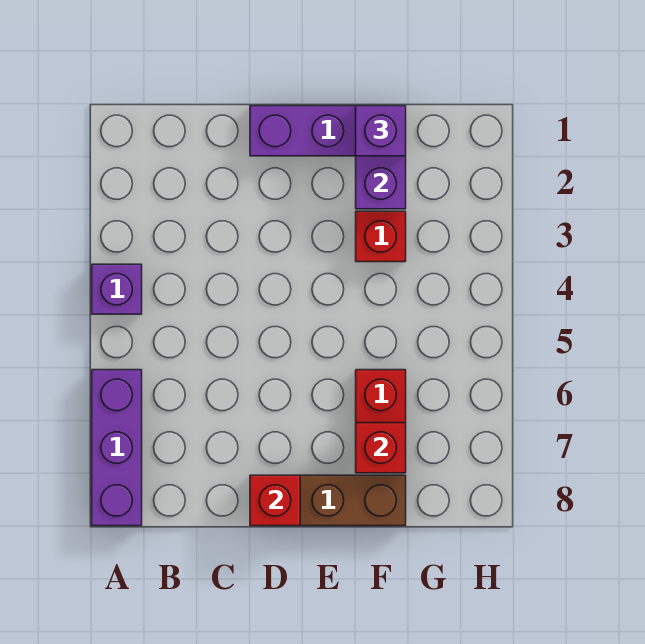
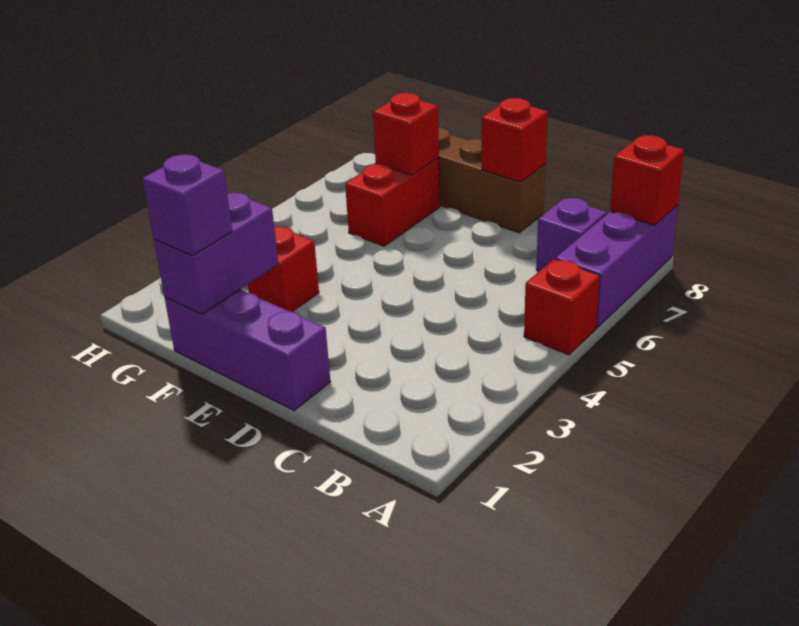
purple brick A4 level 1 -> purple brick B7 level 1
none -> red brick A5 level 1
none -> red brick A8 level 2

